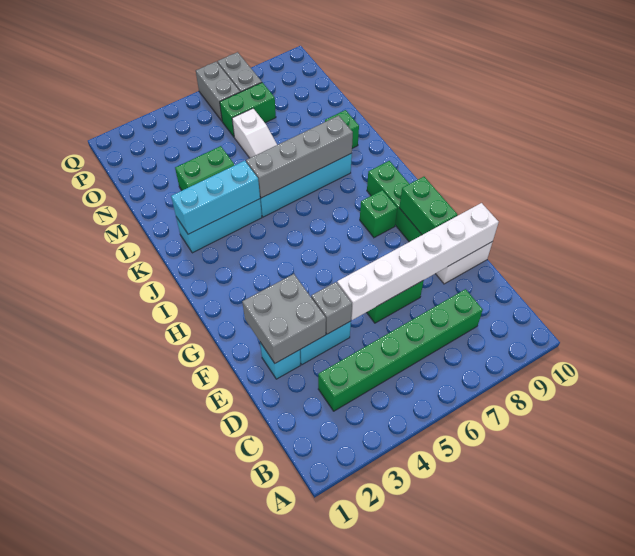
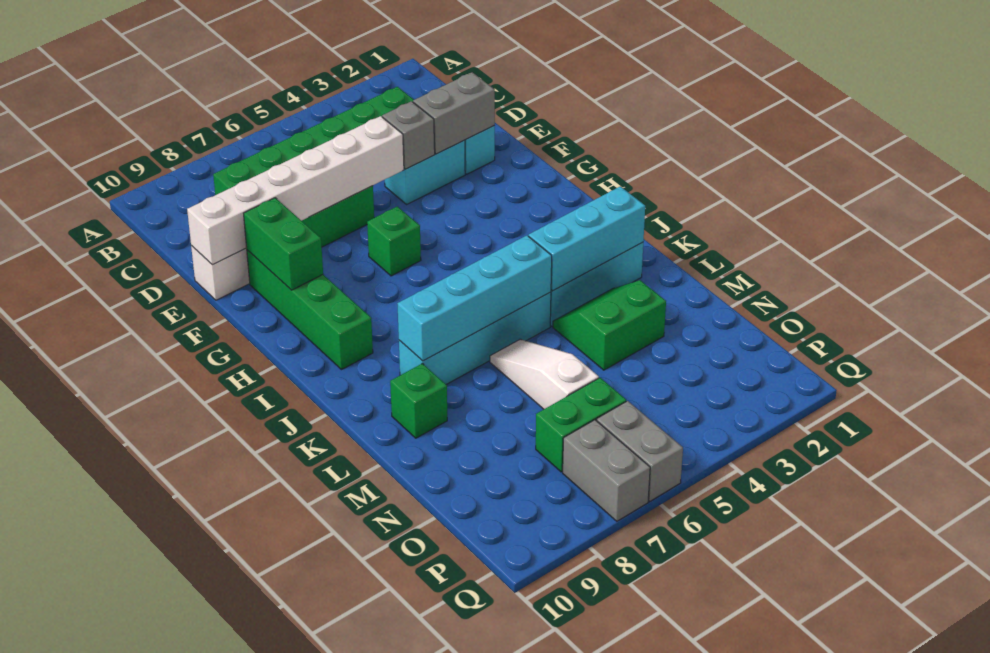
grey brick E2:F3 level 2 -> grey brick E2:E3 level 2
green brick H8 level 1 -> green brick G6 level 1
grey brick K5:K8 level 2 -> cyan brick K5:K8 level 2

